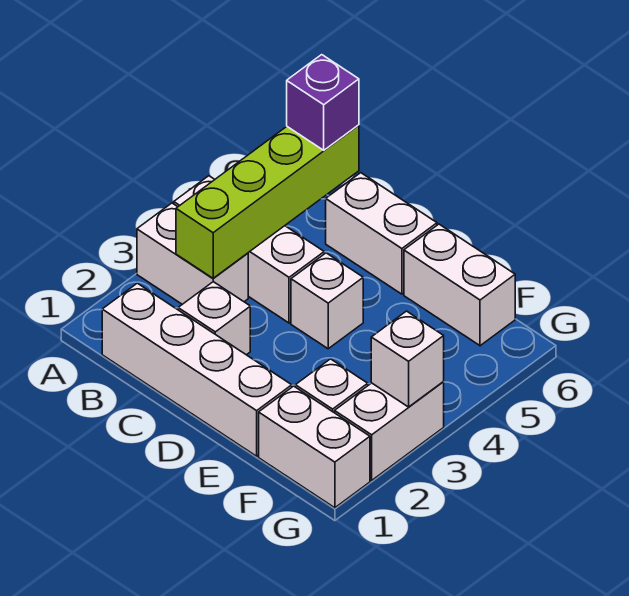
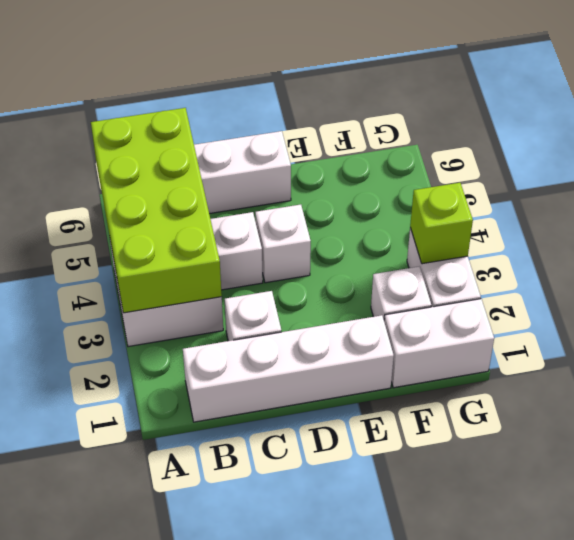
lime brick B3:B6 level 2 -> lime brick A3:B6 level 2
purple brick B6 level 3 -> none
white brick E6:F6 level 1 -> none
white brick G3 level 2 -> lime brick G3 level 2

